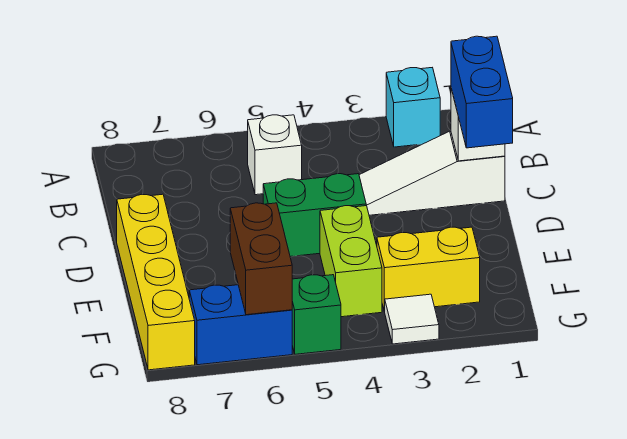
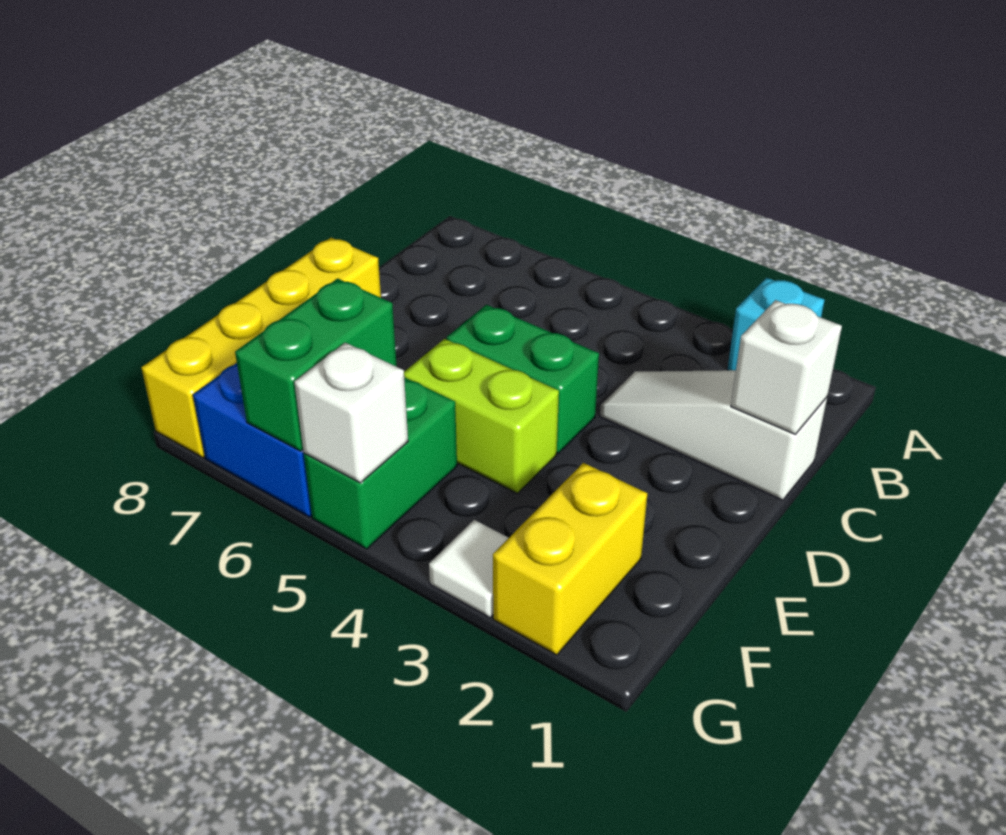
white brick B5 level 1 -> white brick G5 level 2
blue brick C1:D1 level 3 -> none
lime brick E4:F4 level 1 -> lime brick E4:E5 level 1
yellow brick F2:F3 level 1 -> yellow brick F2:G2 level 1
brown brick F6:G6 level 2 -> green brick F6:G6 level 2
green brick G5 level 1 -> green brick F5:G5 level 1

